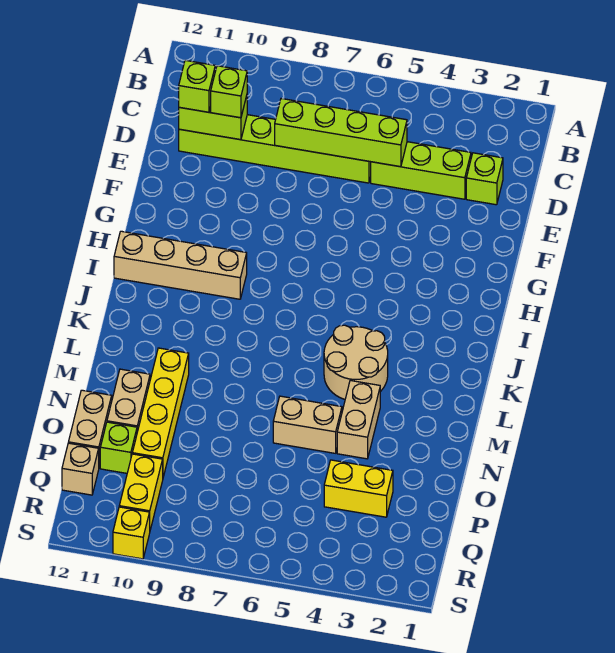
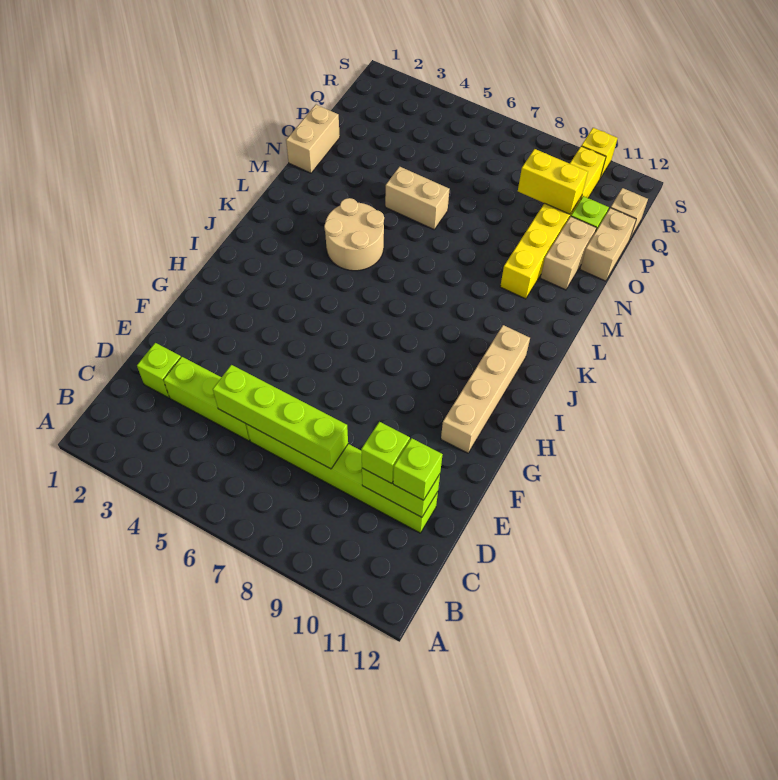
tan brick I9:I12 level 1 -> tan brick G11:J11 level 1
tan brick M4:N4 level 1 -> tan brick N1:O1 level 1
yellow brick P3:P4 level 1 -> yellow brick P9:P10 level 2

